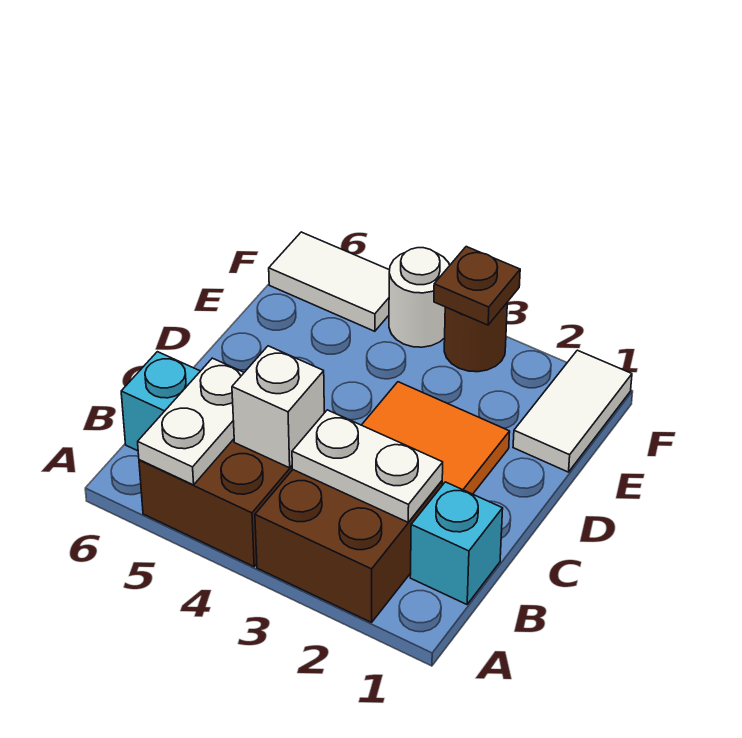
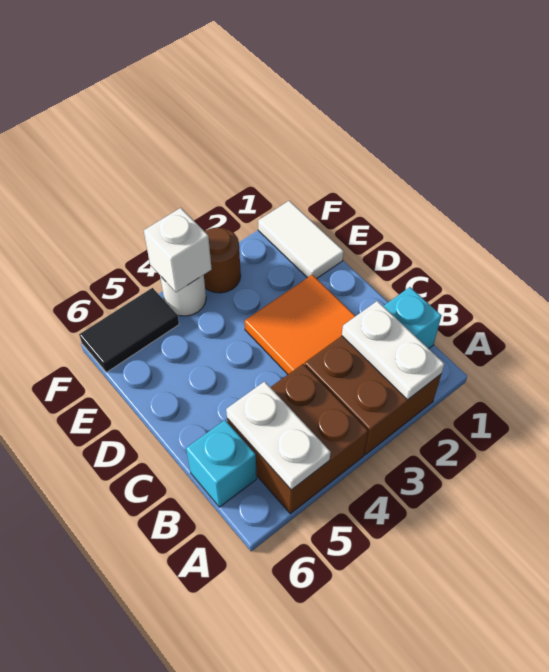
white plate B2:B3 level 2 -> white plate A2:B2 level 2
white brick B4 level 2 -> white brick F4 level 2
brown plate F3 level 2 -> none
white tile F5:F6 level 1 -> black tile F5:F6 level 1

